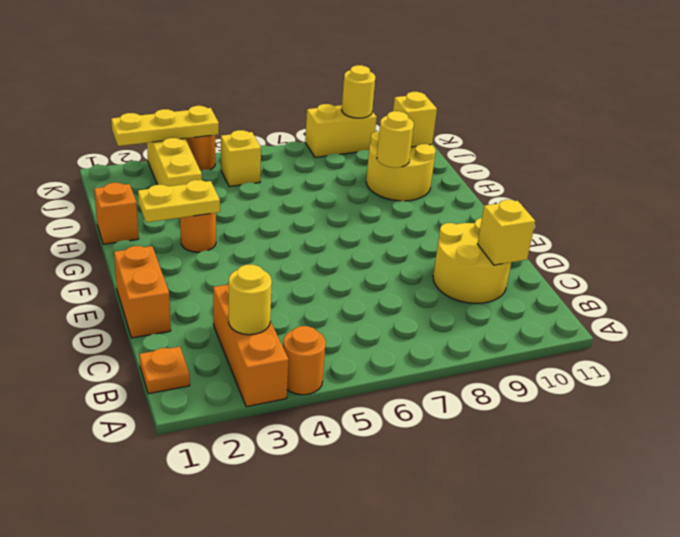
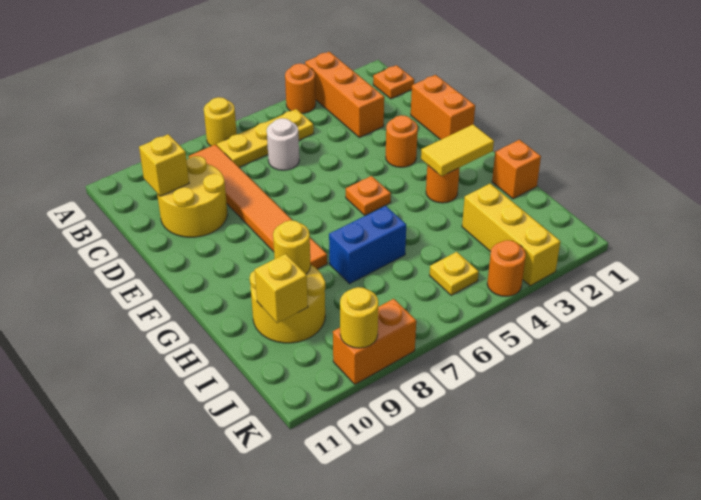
yellow round brick B3 level 2 -> yellow round brick A7 level 1
none -> orange tile B8:G8 level 1
none -> white round brick C6 level 1
none -> orange round brick E3 level 1
none -> orange plate F5 level 1
yellow plate G2:G3 level 2 -> yellow tile G2:G3 level 2
none -> blue brick H6:H7 level 1
yellow brick J5 level 1 -> yellow plate J5 level 1
yellow plate K2:K4 level 2 -> yellow plate B5:B7 level 1
yellow brick K8:K9 level 1 -> orange brick K8:K9 level 1

